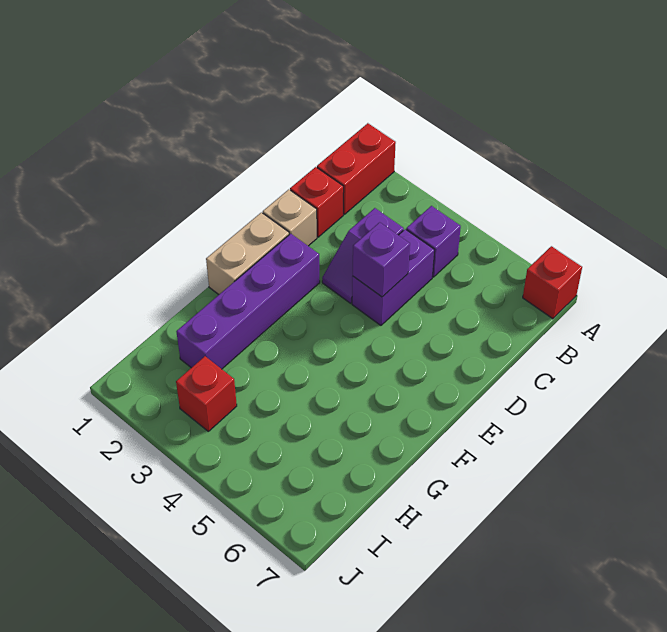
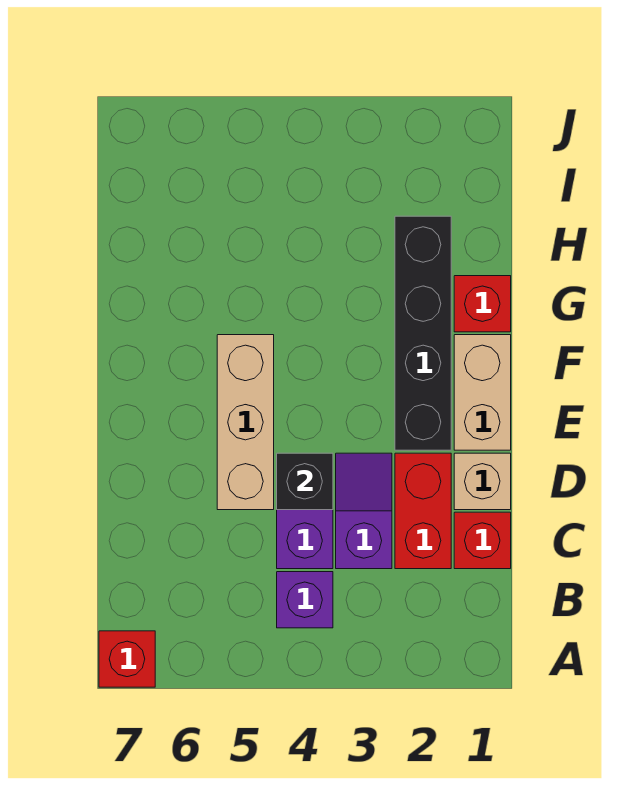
red brick A1:B1 level 1 -> red brick C2:D2 level 1
purple brick D4 level 2 -> black brick D4 level 2
none -> tan brick D5:F5 level 1
purple brick E2:H2 level 1 -> black brick E2:H2 level 1
red brick I3 level 1 -> red brick G1 level 1

